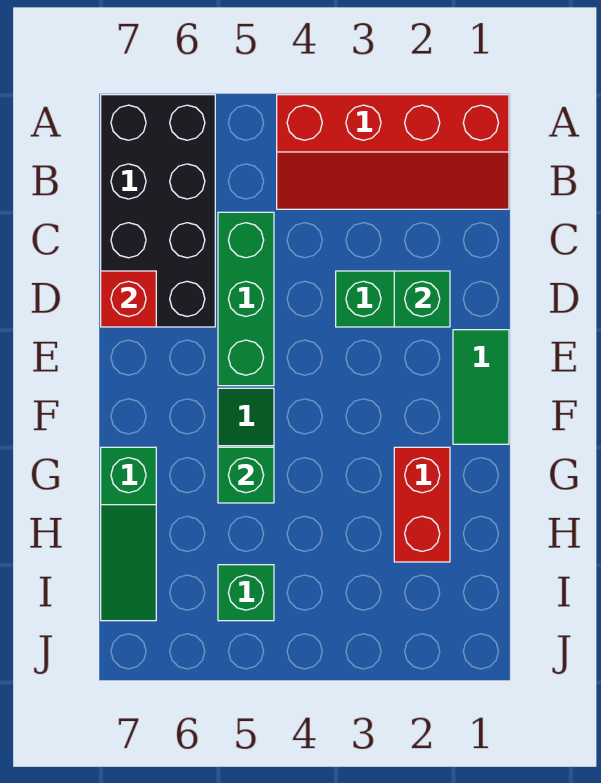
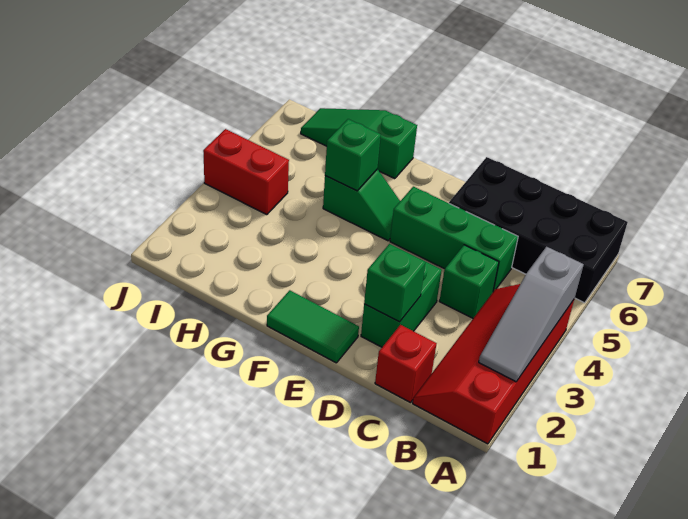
none -> grey slope A2:A4 level 2 top 4
red brick D7 level 2 -> red brick C1 level 1
red brick G2:H2 level 1 -> red brick I4:J4 level 1
green brick I5 level 1 -> green brick C4 level 1

